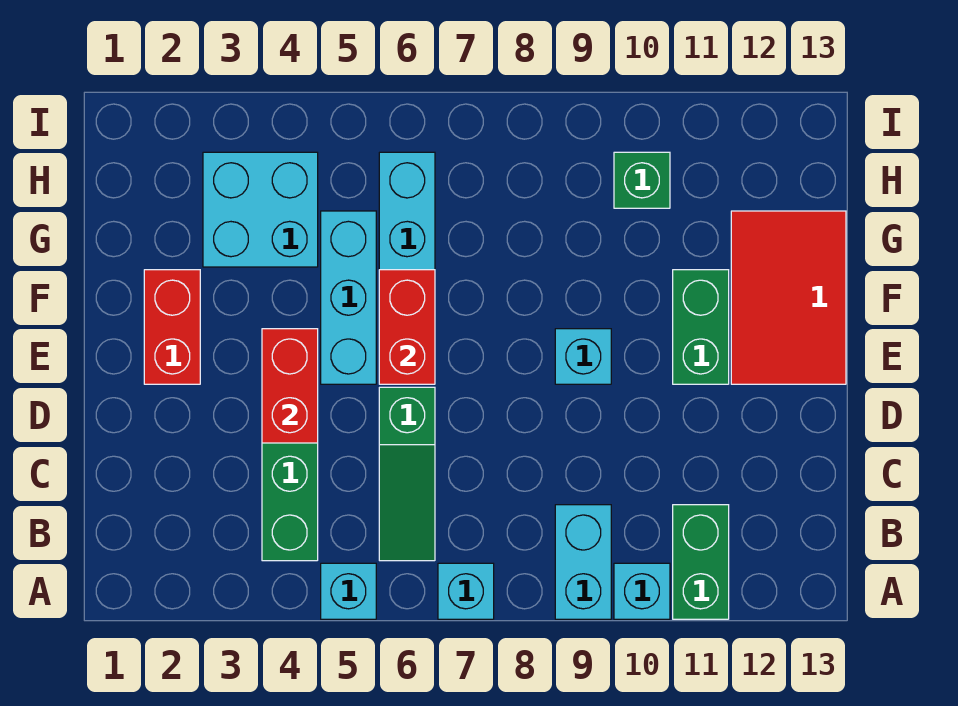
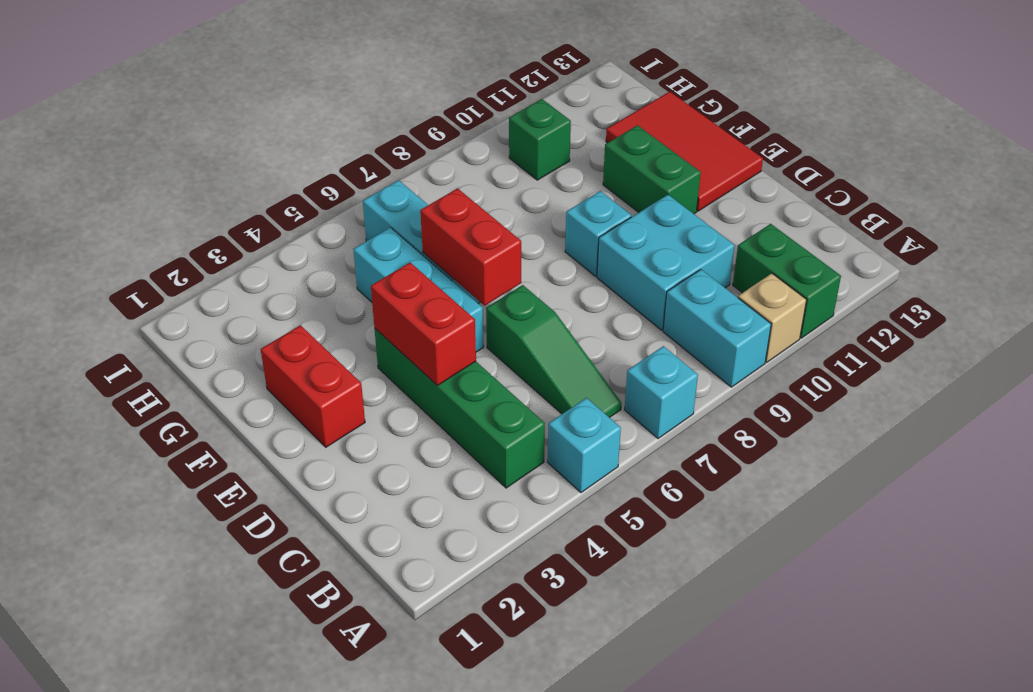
cyan brick A10 level 1 -> tan brick A10 level 1
cyan brick G3:H4 level 1 -> cyan brick C9:D10 level 1

